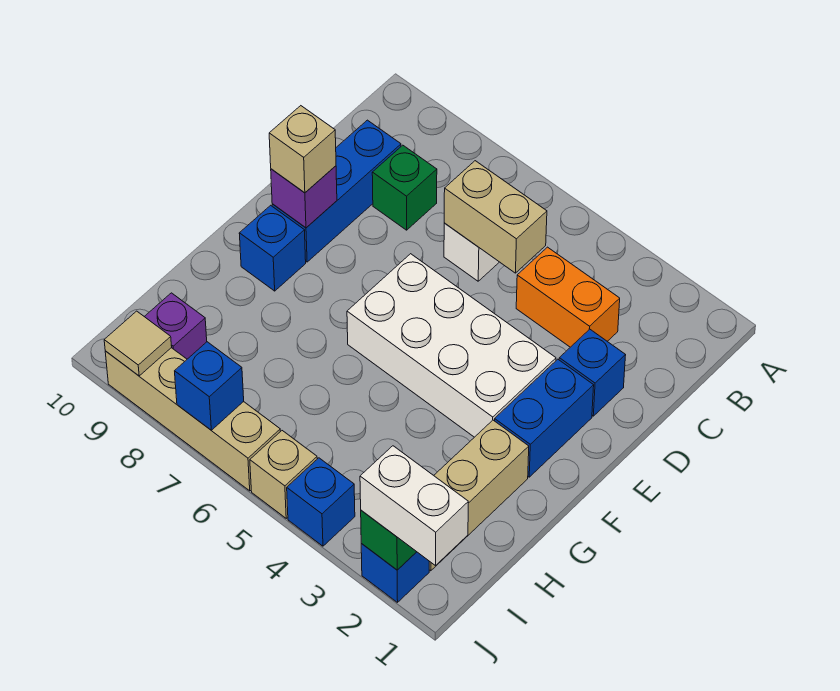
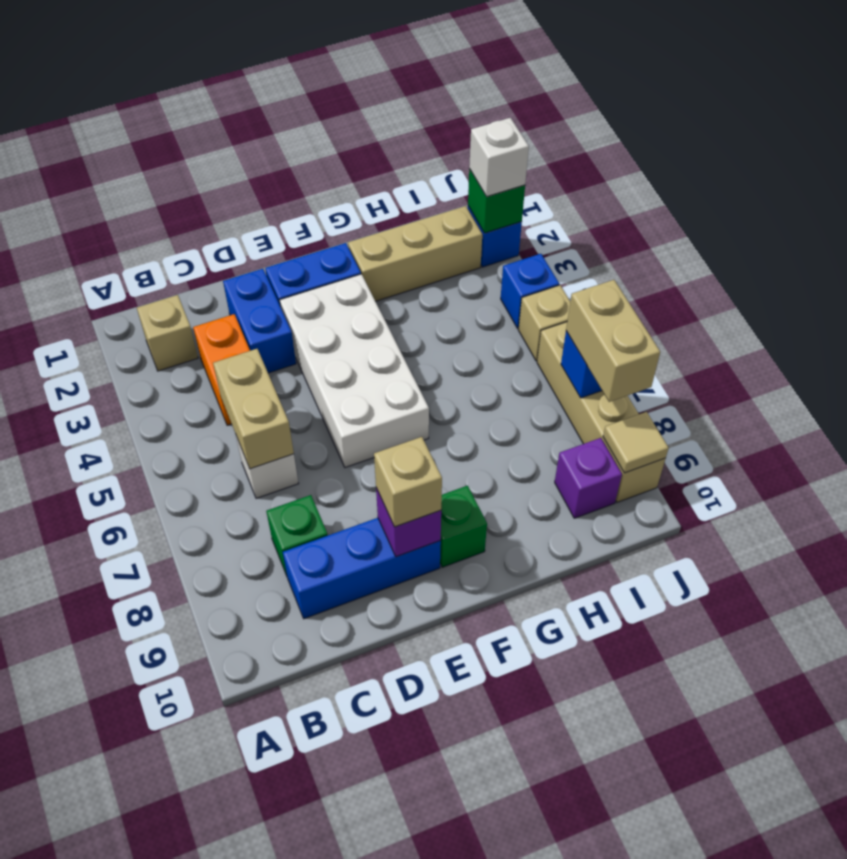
none -> tan brick B2 level 1
blue brick D2 level 1 -> blue brick D2:D3 level 1
blue brick F9 level 1 -> green brick F9 level 1
white brick J1:J2 level 3 -> white brick J2 level 3
none -> tan brick J7:J8 level 3

